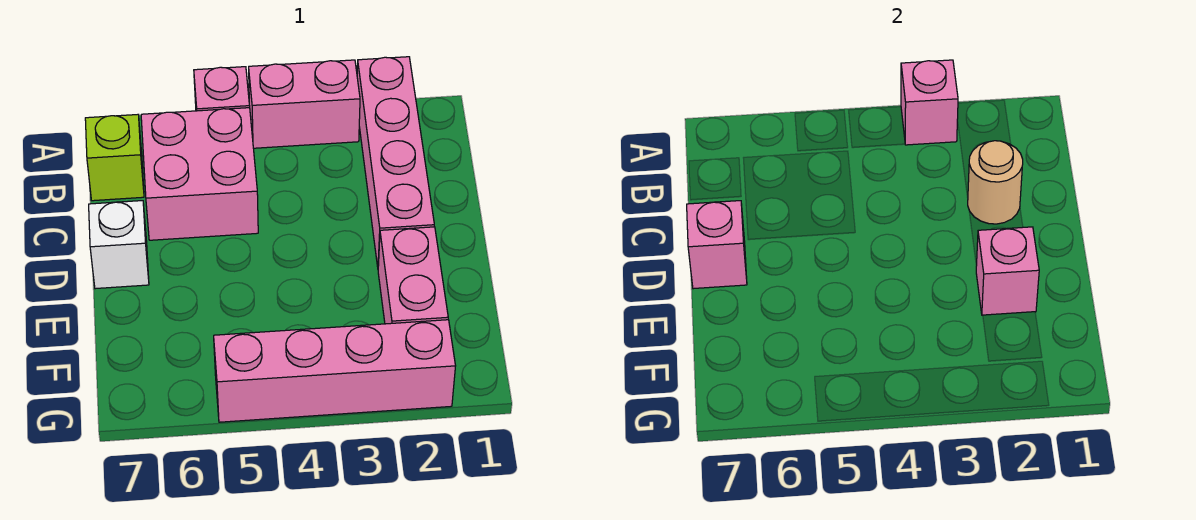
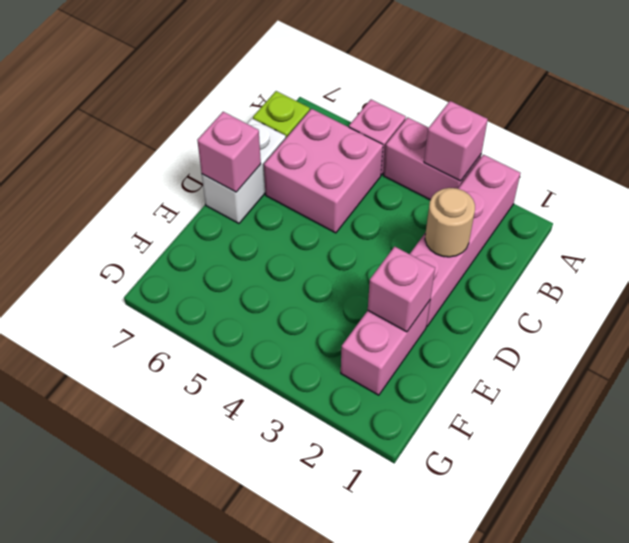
white brick D7 level 1 -> white brick C7:D7 level 1
pink brick G2:G5 level 1 -> none

